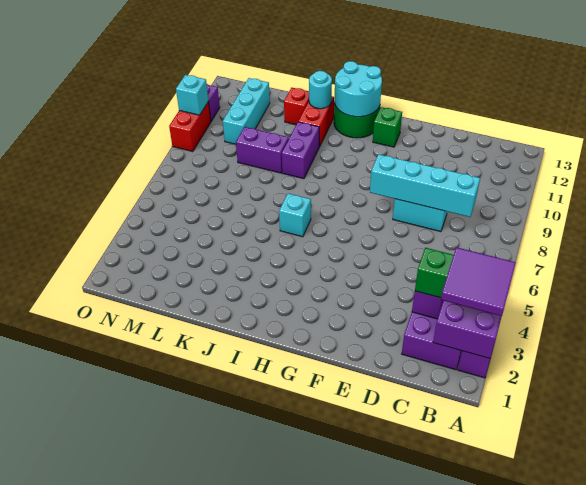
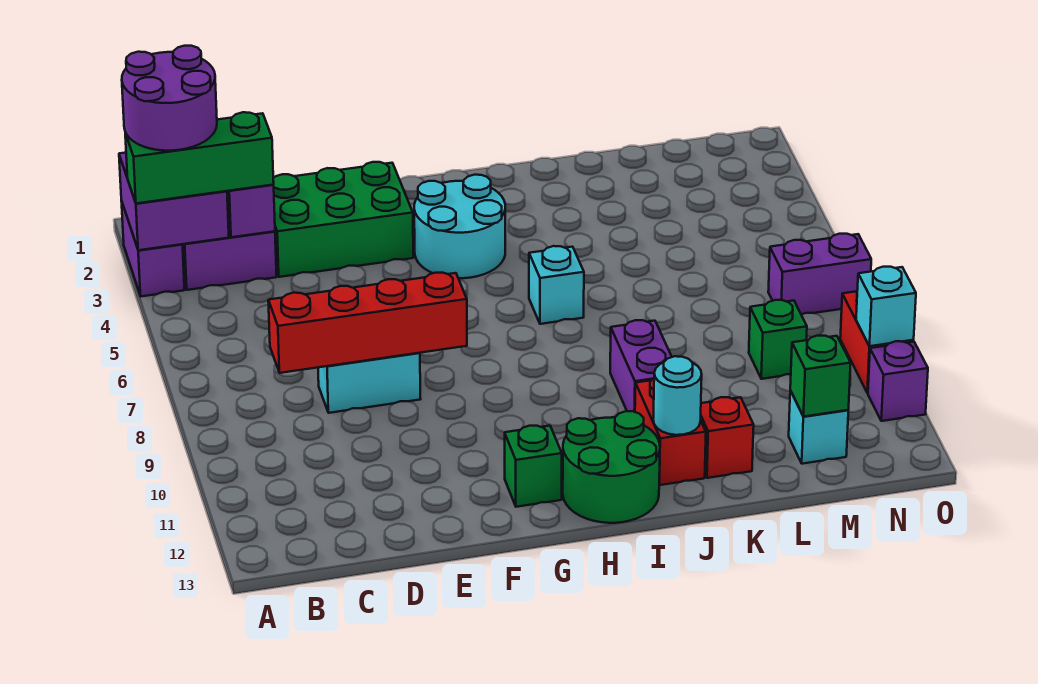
purple tile A2:B3 level 4 -> purple round brick A2:B3 level 4
cyan brick C8:F8 level 2 -> red brick C8:F8 level 2
none -> green brick D2:F3 level 1
cyan round brick H12:I13 level 2 -> cyan round brick G3:H4 level 1
purple brick K9:L9 level 1 -> purple brick N7:O7 level 1
none -> green brick M9 level 1
cyan brick M10:M12 level 1 -> cyan brick M12 level 1
none -> green brick M12 level 2

